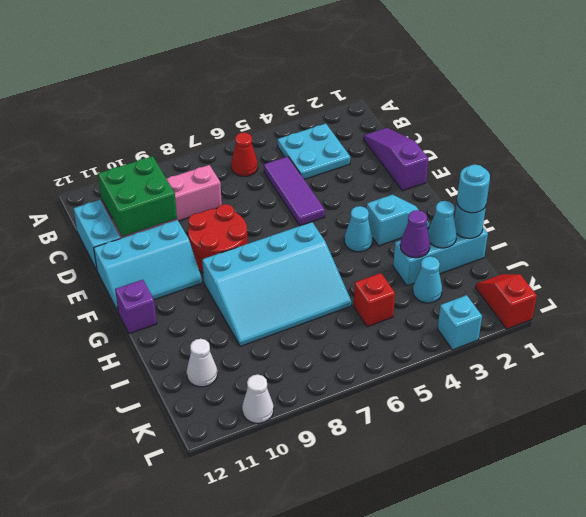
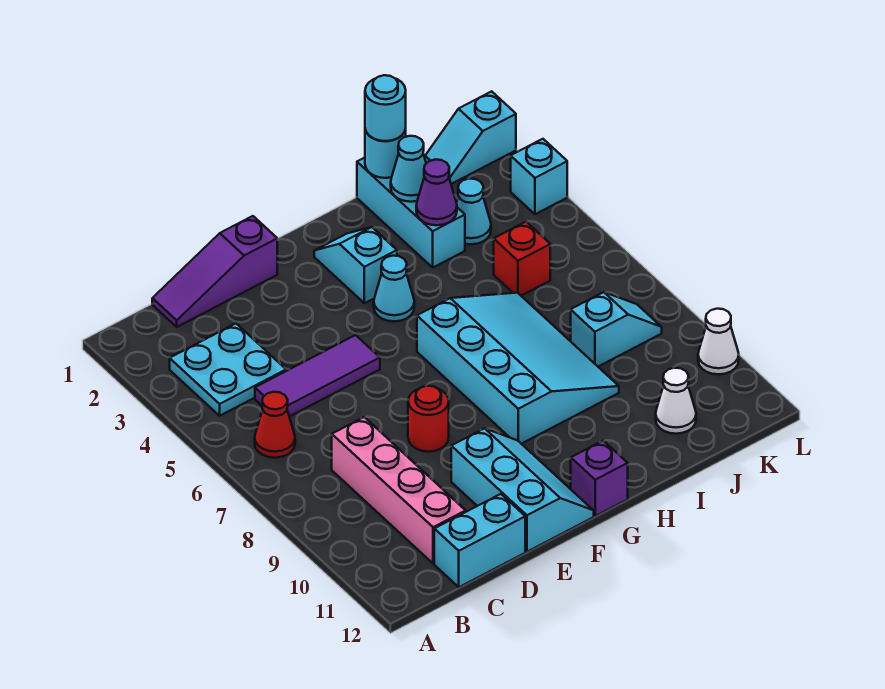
green brick C10:D11 level 2 -> none
red round brick E8:F9 level 1 -> red round brick E8 level 1
none -> cyan slope J8:K8 level 1 top J
red slope K1:L1 level 1 top L -> cyan slope K1:L1 level 1 top L

